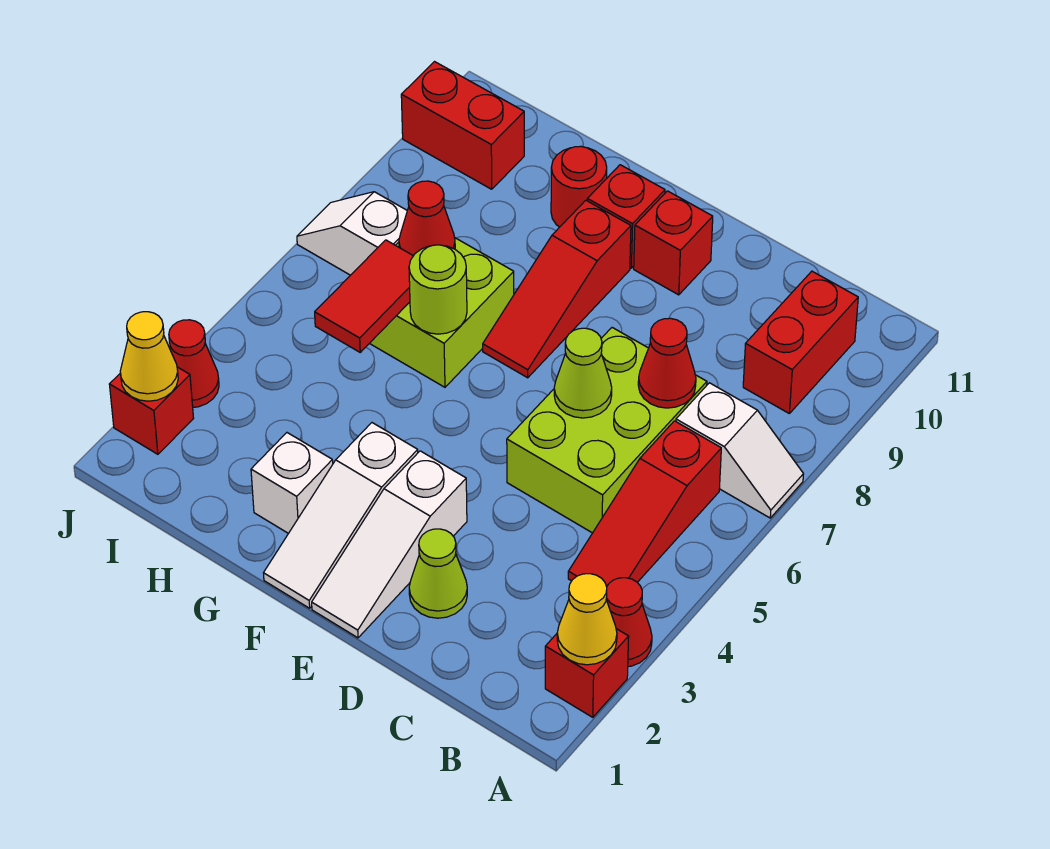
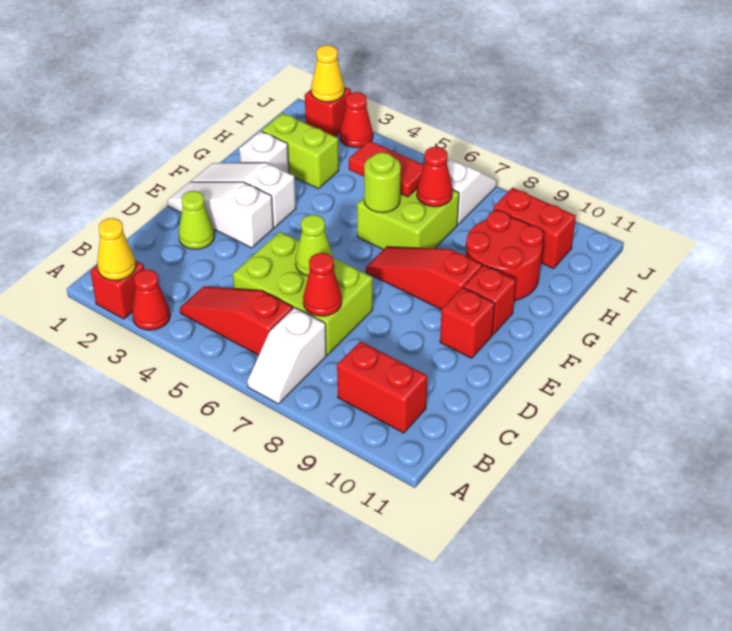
red round brick G10 level 1 -> red round brick G9:H10 level 1
none -> lime brick H2:H3 level 1
red brick I10:J10 level 1 -> red brick I9:I10 level 1

